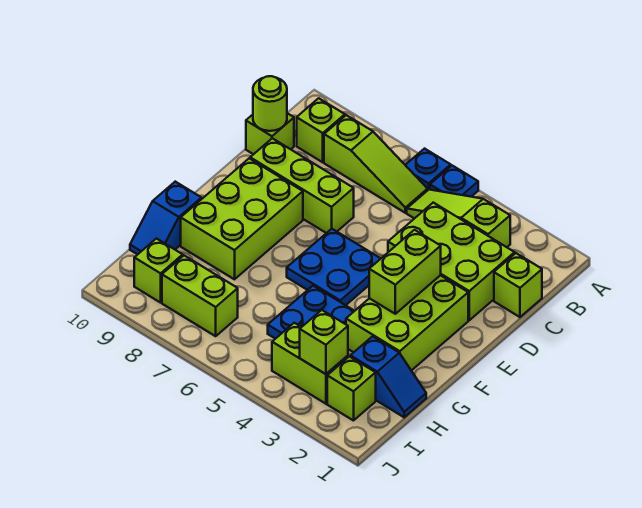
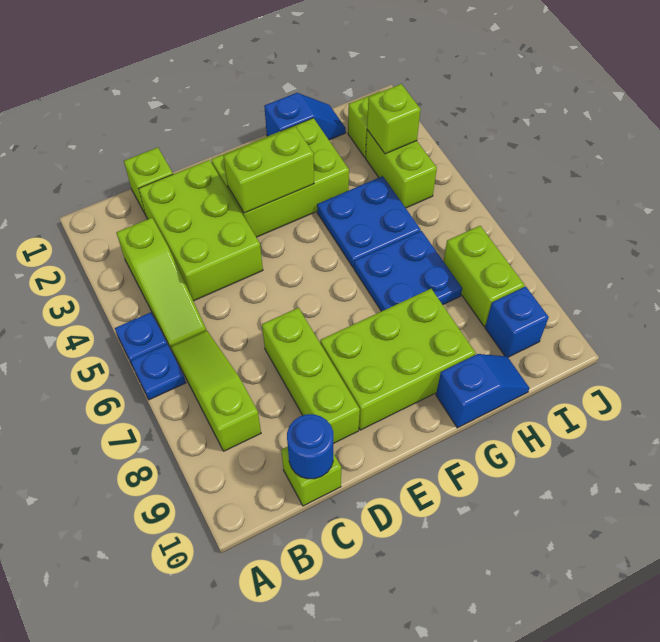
lime brick B9 level 1 -> none
lime round brick C10 level 2 -> blue round brick C10 level 2
blue plate E5:F6 level 1 -> blue plate G6:H7 level 1
blue slope H1:H2 level 1 top 2 -> blue slope G1:H1 level 1 top G
lime brick I9 level 1 -> blue brick I9 level 1

